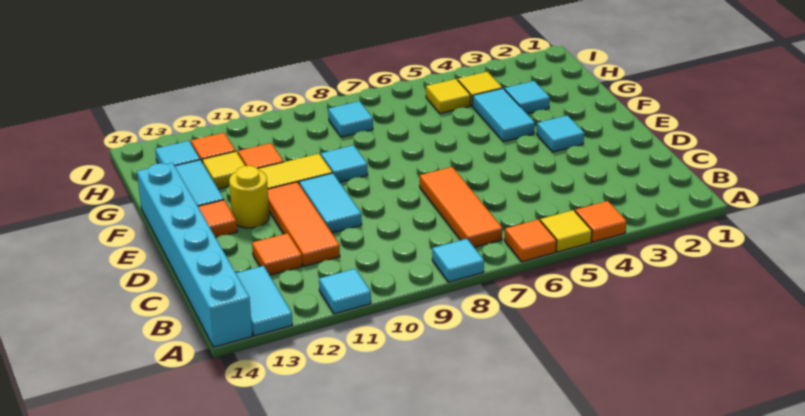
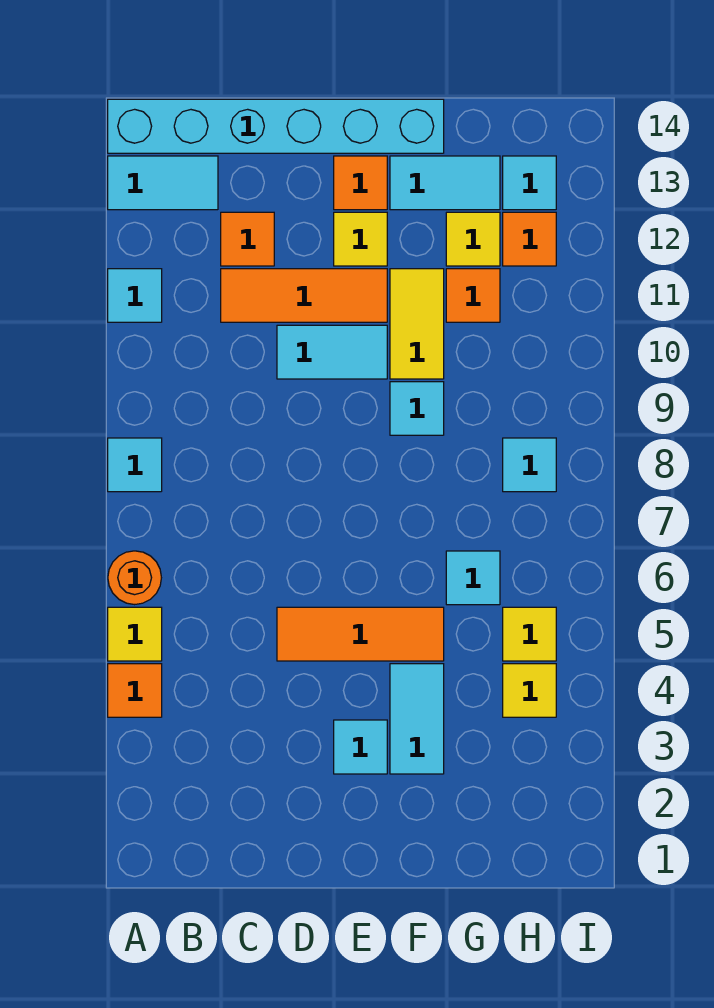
orange tile A6 level 1 -> orange round brick A6 level 1
orange tile B7:D7 level 1 -> orange tile D5:F5 level 1
yellow round brick E12 level 1 -> yellow tile E12 level 1
cyan tile F4:G4 level 1 -> cyan tile F3:F4 level 1
cyan tile G3 level 1 -> cyan tile G6 level 1

